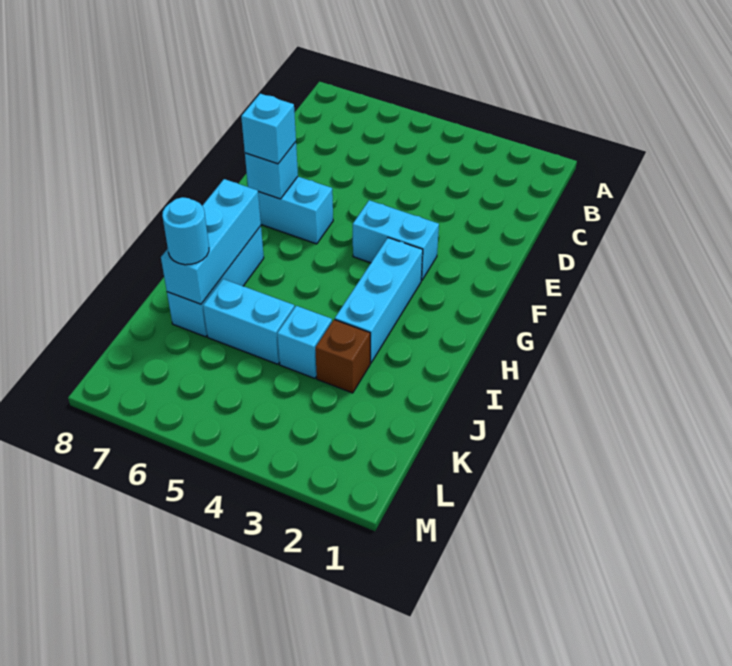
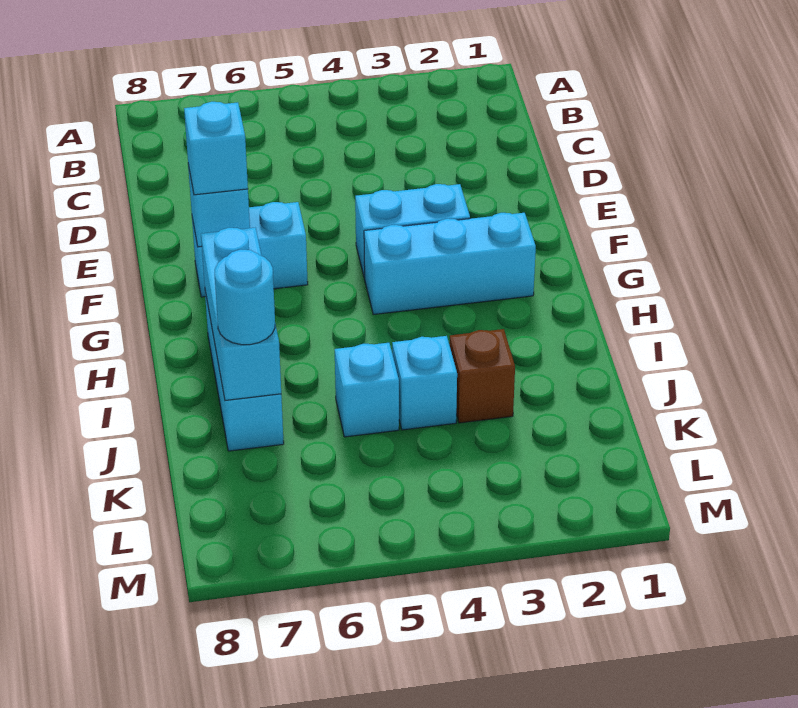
cyan brick G3:I3 level 1 -> cyan brick G2:G4 level 1
cyan brick J5:J6 level 1 -> cyan brick J5 level 1

